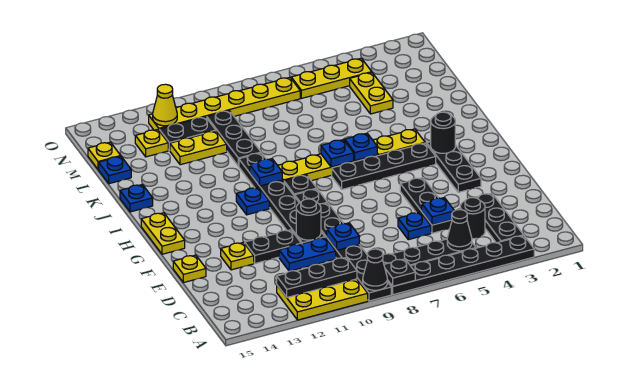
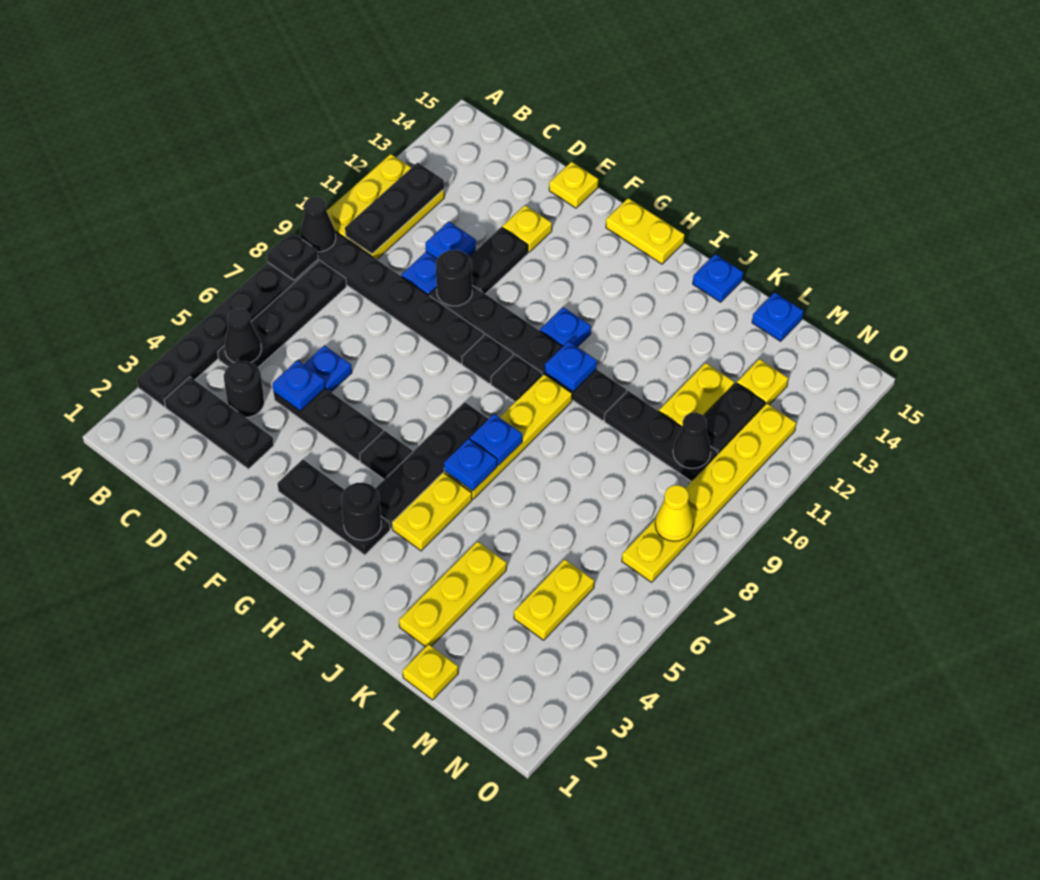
blue plate D9 level 2 -> blue plate D11 level 2
none -> black plate G5 level 1
yellow plate L4:M4 level 1 -> yellow plate M4:M5 level 1
none -> black cone M10 level 2
yellow plate M15 level 1 -> yellow plate L1 level 1
yellow plate N4:N6 level 1 -> yellow plate K2:K4 level 1
yellow cone N12 level 2 -> yellow cone N8 level 2

